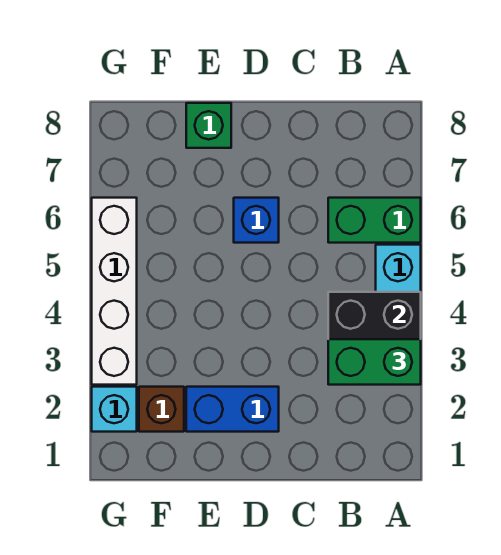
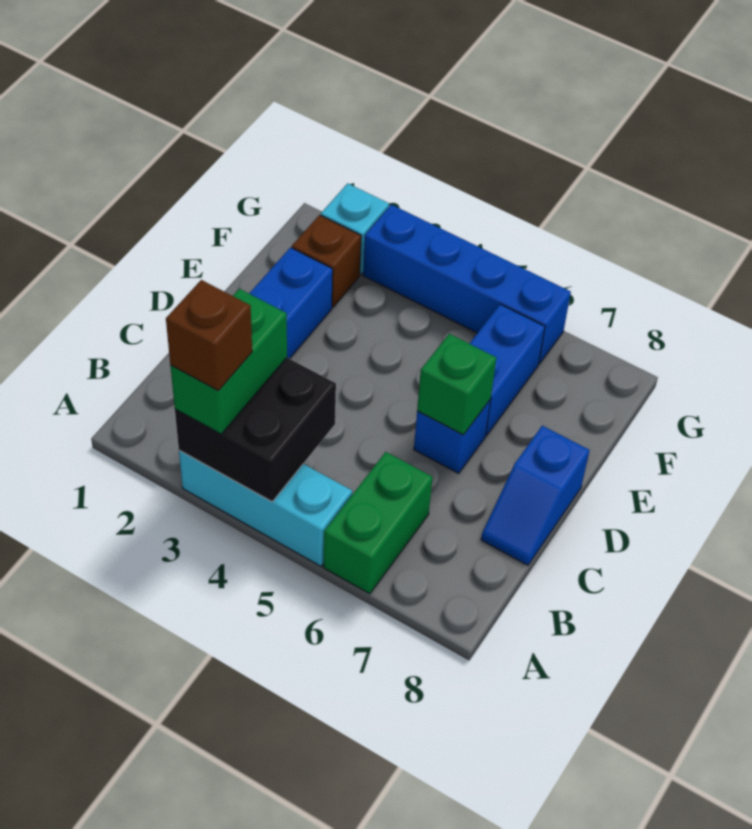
none -> brown brick A3 level 4
none -> blue slope C8:D8 level 1 top D
none -> blue brick E6:F6 level 1
green brick E8 level 1 -> green brick D6 level 2
white brick G3:G6 level 1 -> blue brick G3:G6 level 1

